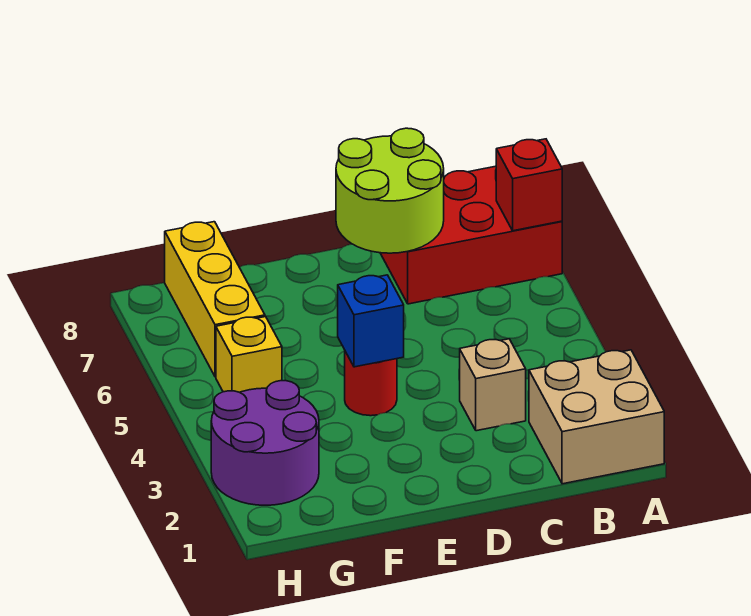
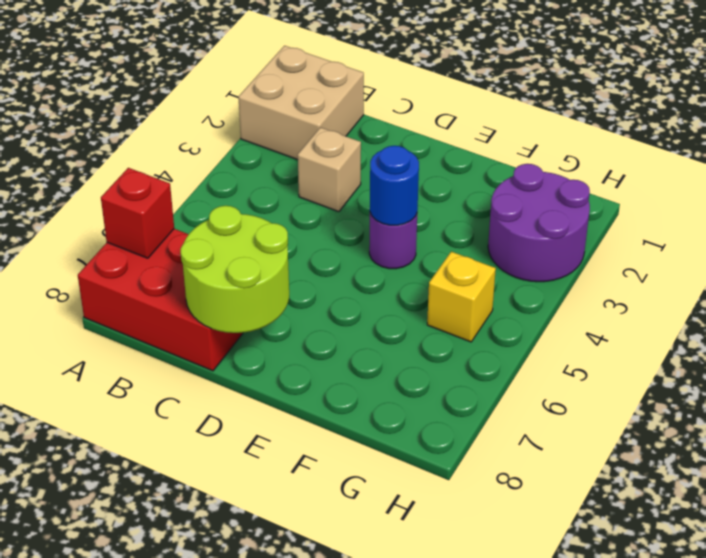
red round brick E4 level 1 -> purple round brick E4 level 1
blue brick E4 level 2 -> blue round brick E4 level 2
yellow brick G6:G8 level 1 -> none

